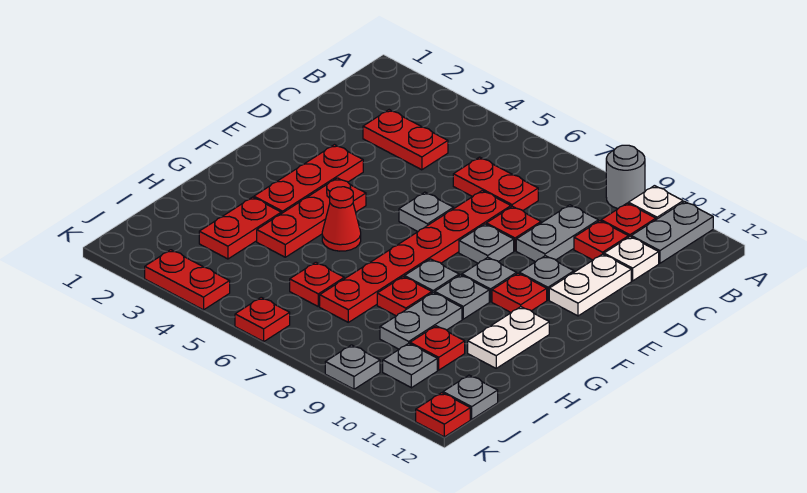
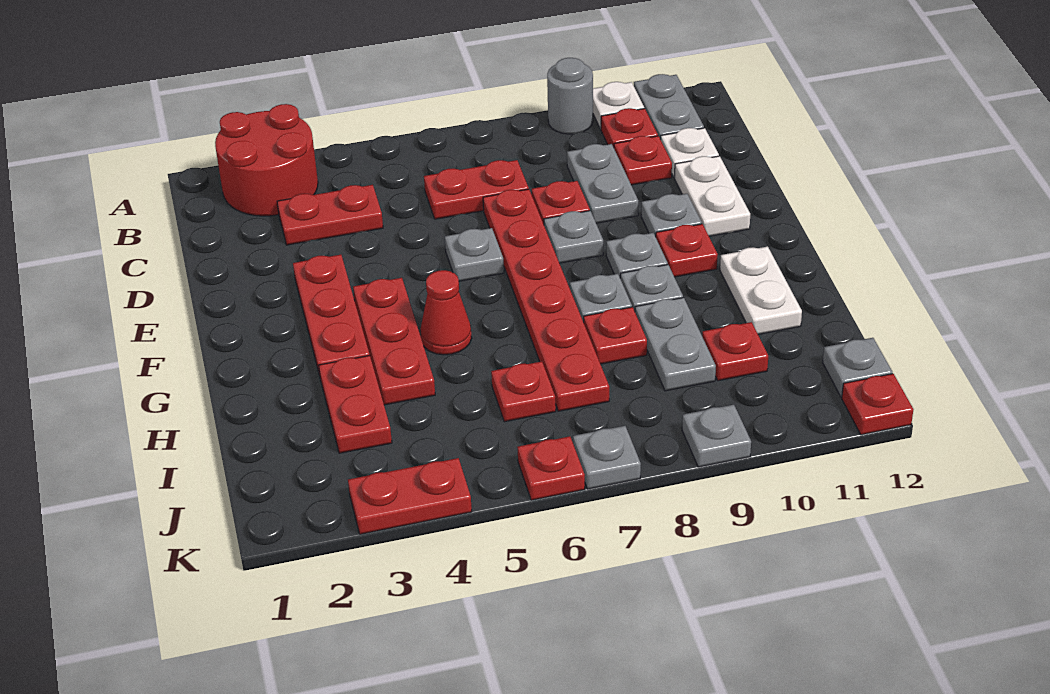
none -> red round brick A2:B3 level 1
grey plate J10 level 1 -> grey plate K7 level 1

